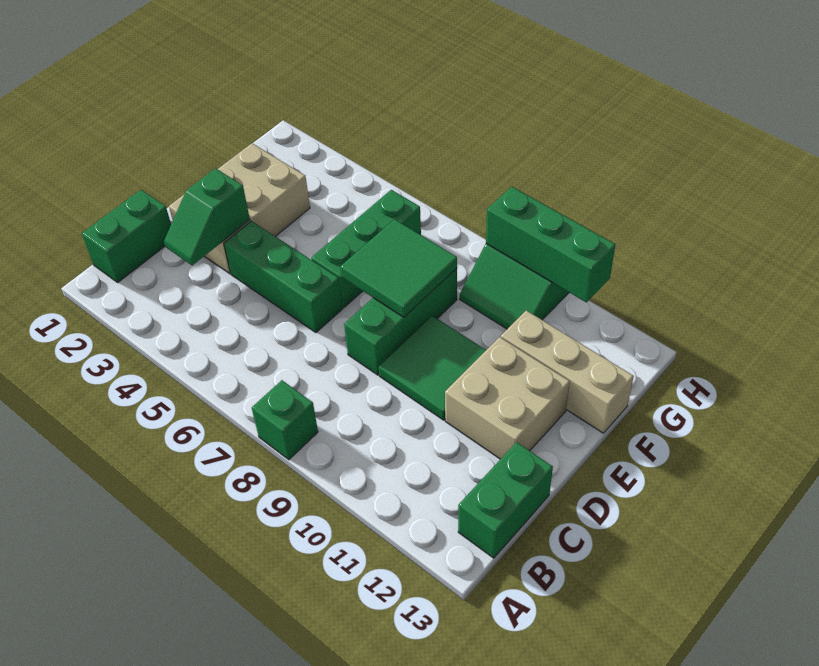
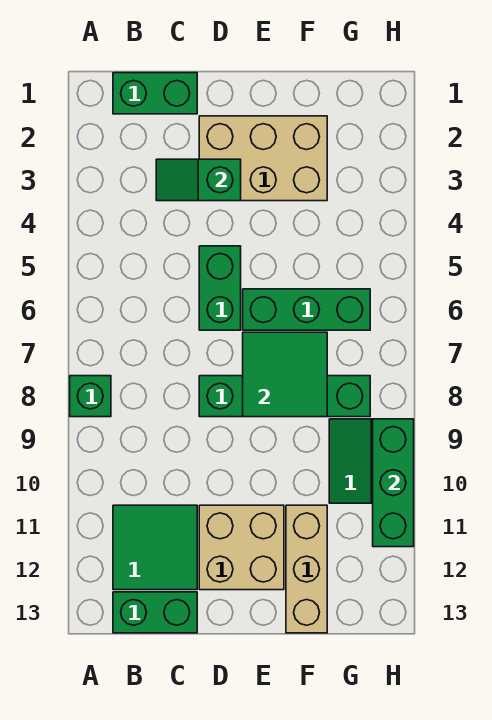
green brick D4:D6 level 1 -> green brick D5:D6 level 1
green brick D8:F8 level 1 -> green brick D8:G8 level 1
green tile D9:E10 level 1 -> green tile B11:C12 level 1

